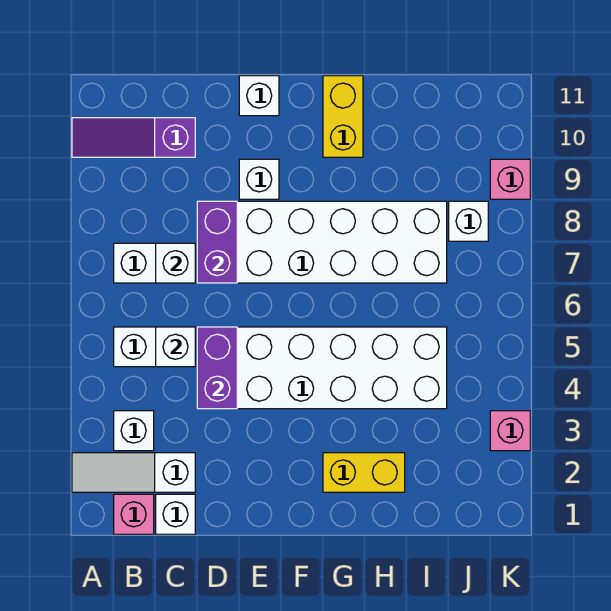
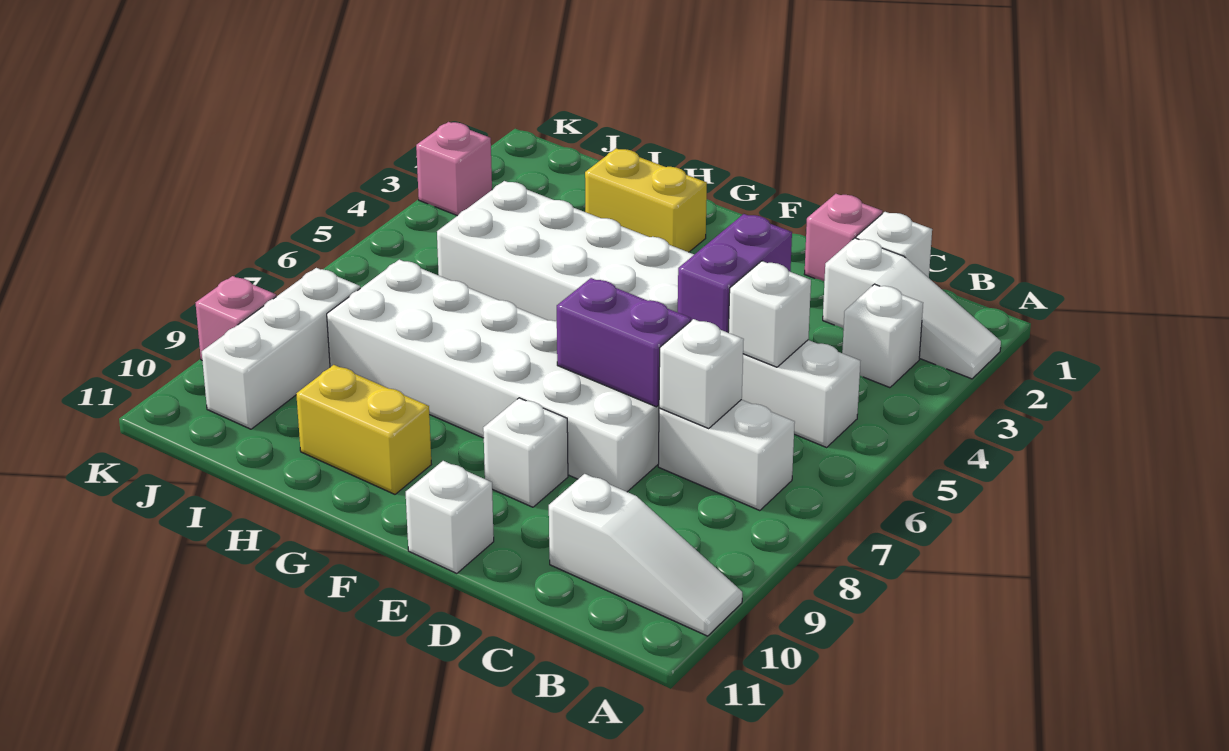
purple slope A10:C10 level 1 top C -> white slope A10:C10 level 1 top C
pink brick B1 level 1 -> pink brick D1 level 1
purple brick D7:D8 level 2 -> purple brick D7:E7 level 2
yellow brick G10:G11 level 1 -> yellow brick G10:H10 level 1
white brick J8 level 1 -> white brick J8:J10 level 1

